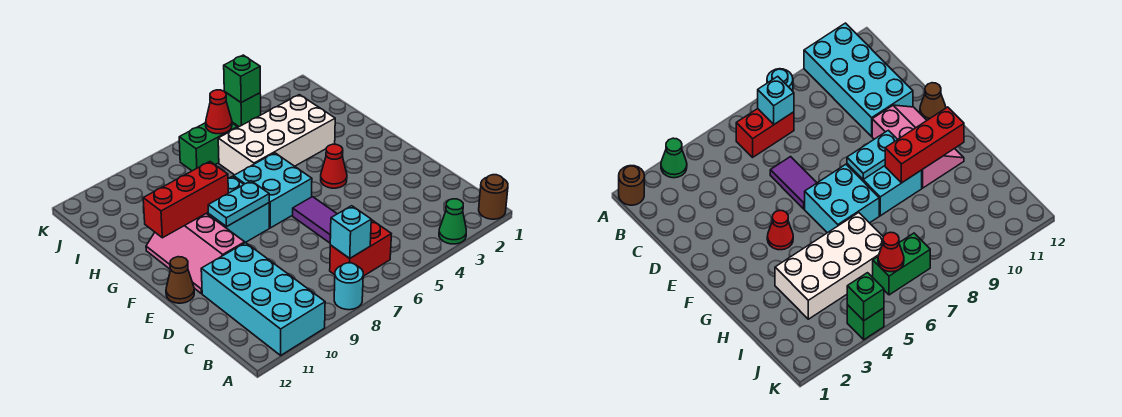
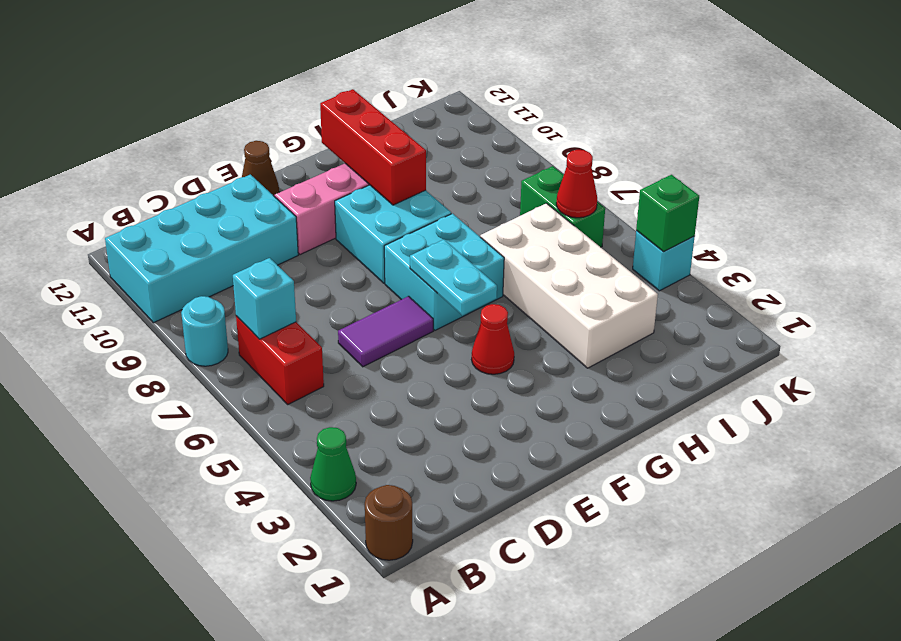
cyan plate F8:F9 level 2 -> cyan plate F5:F6 level 2
green brick K4 level 1 -> cyan brick K4 level 1

